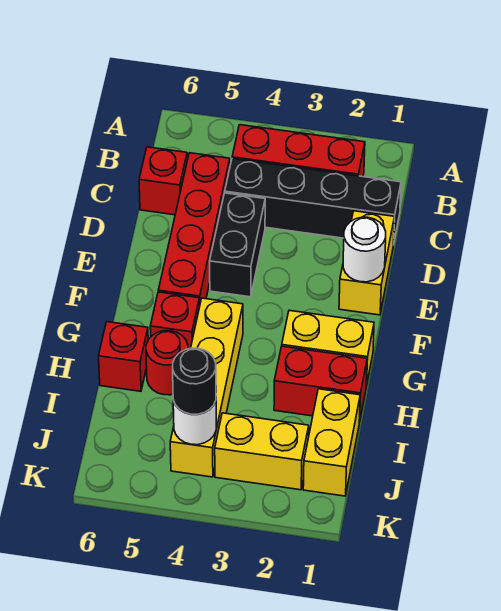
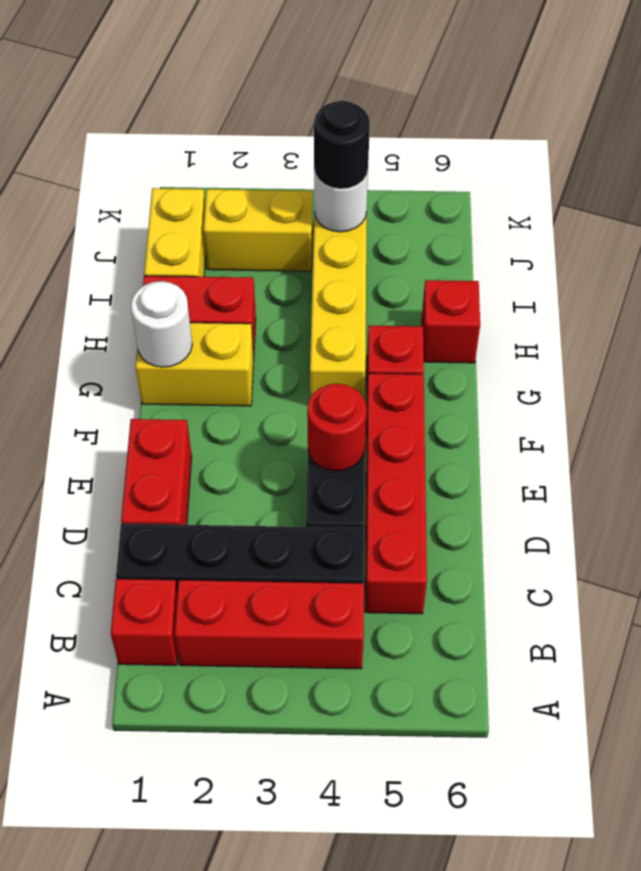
red brick C6 level 1 -> red brick B1 level 1
yellow brick D1:E1 level 1 -> red brick D1:E1 level 1
white round brick E1 level 2 -> white round brick G1 level 2
red round brick H5 level 1 -> red round brick E4 level 2

